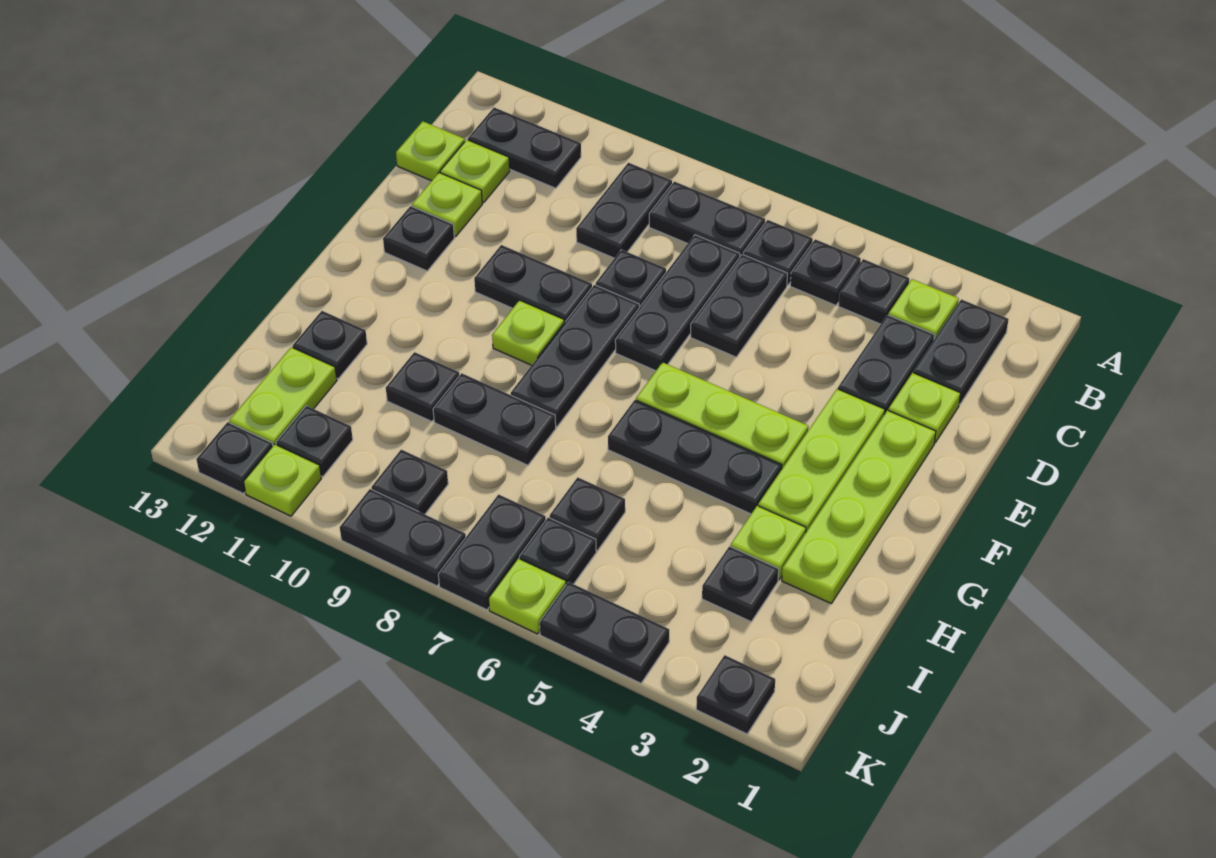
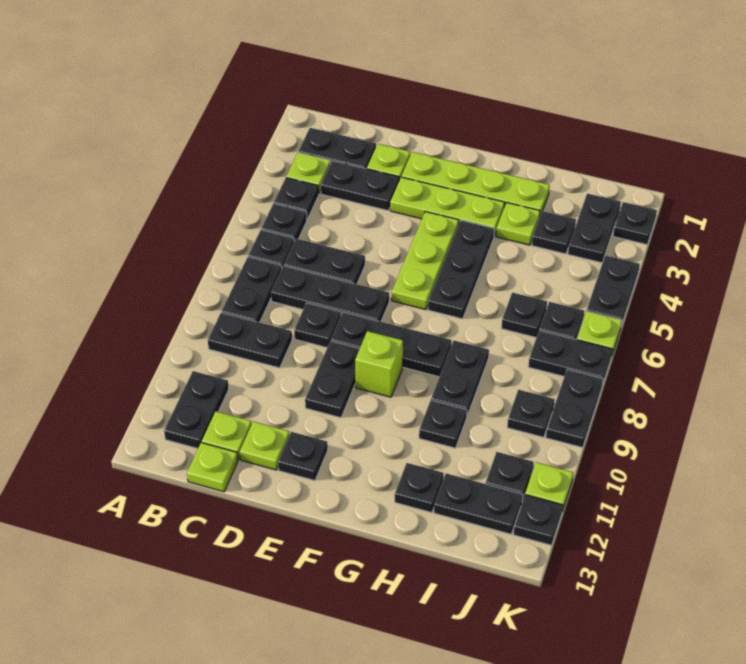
lime plate F9 level 1 -> lime brick F9 level 1
lime plate I12:J12 level 1 -> black plate I12:J12 level 1
none -> black plate J2:J3 level 1

